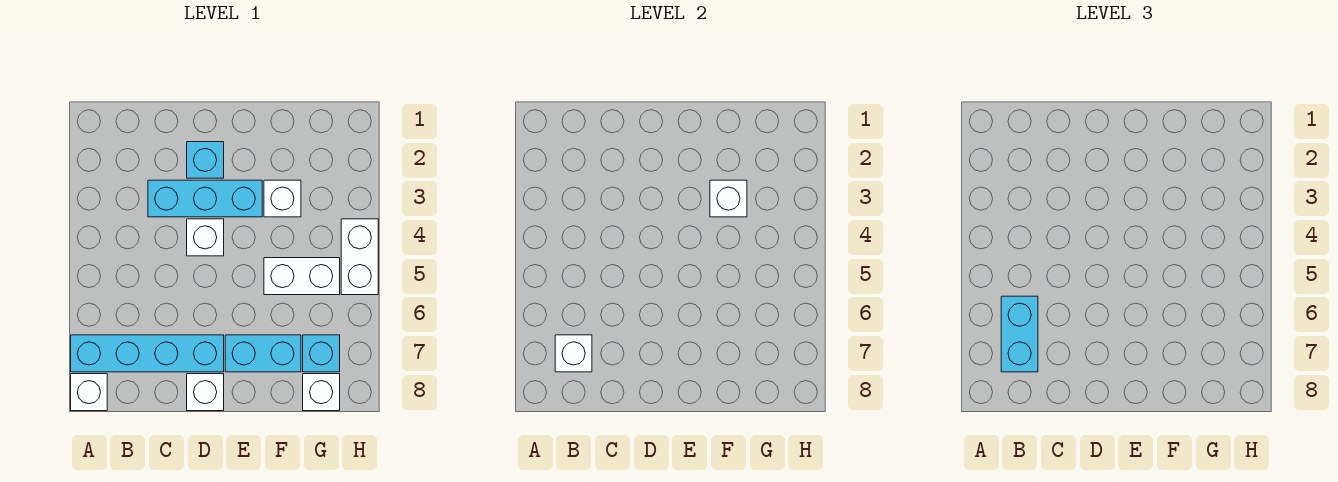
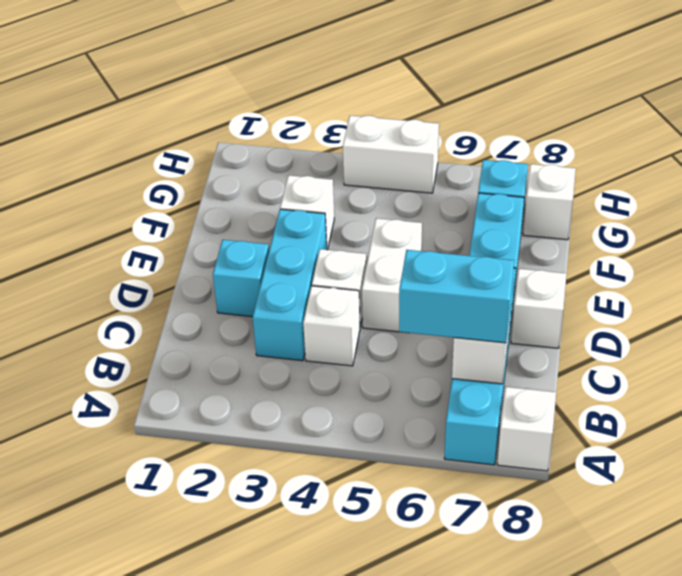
white brick F3 level 2 -> white brick C4 level 1
white brick F5:G5 level 1 -> white brick D5:E5 level 1

